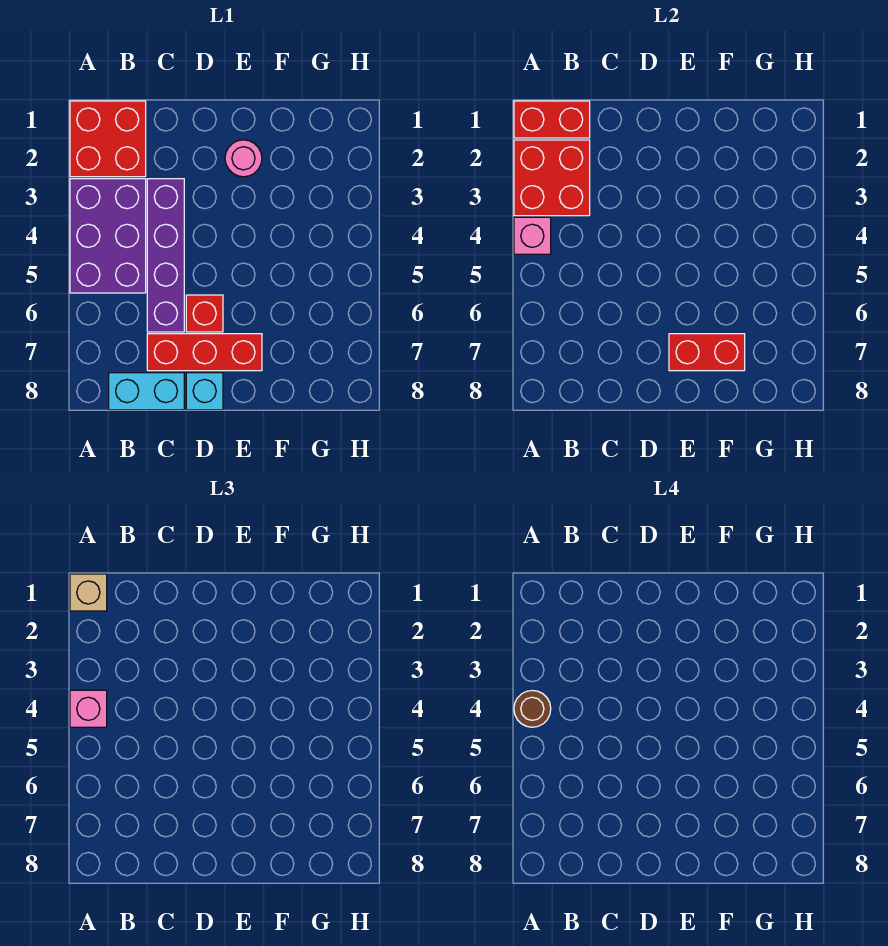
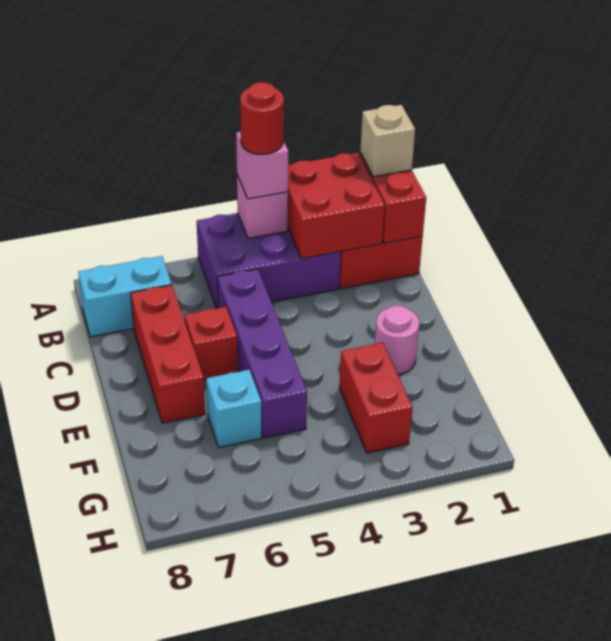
brown round brick A4 level 4 -> red round brick A4 level 4
cyan brick B8:C8 level 1 -> cyan brick B7:B8 level 1
purple brick C3:C6 level 1 -> purple brick C5:F5 level 1
cyan brick D8 level 1 -> cyan brick F6 level 1
red brick E7:F7 level 2 -> red brick F3:G3 level 1

